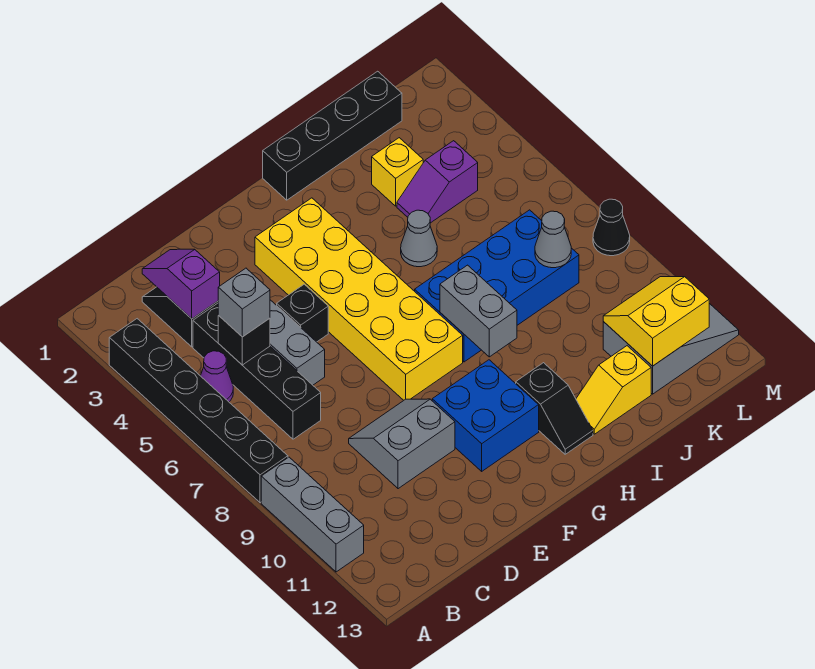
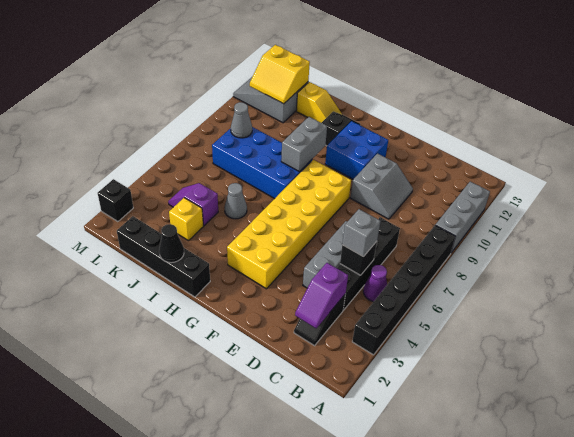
grey slope D9:E10 level 1 top 10 -> grey slope D9:E10 level 1 top E
black brick E5 level 1 -> black brick M2 level 1
purple slope J4:K4 level 1 top K -> purple slope J4:K4 level 1 top J
black cone M8 level 1 -> black cone I1 level 2

